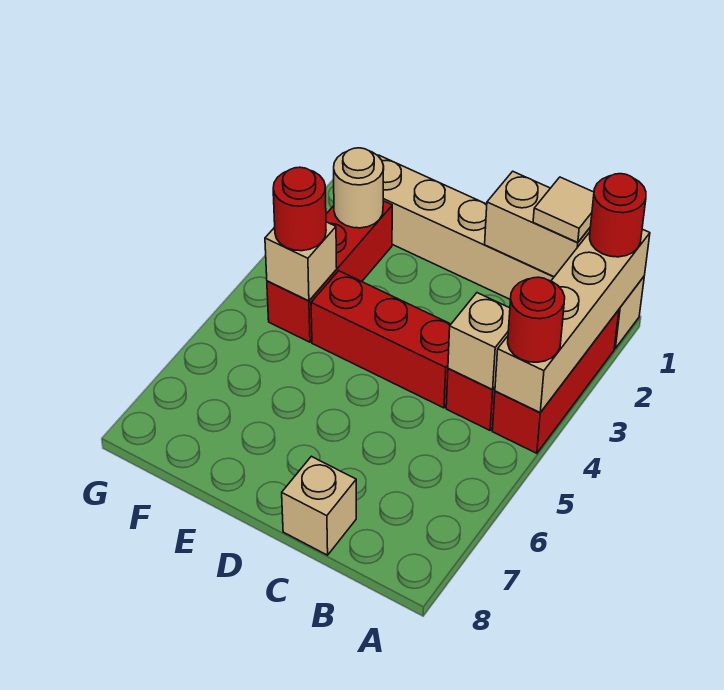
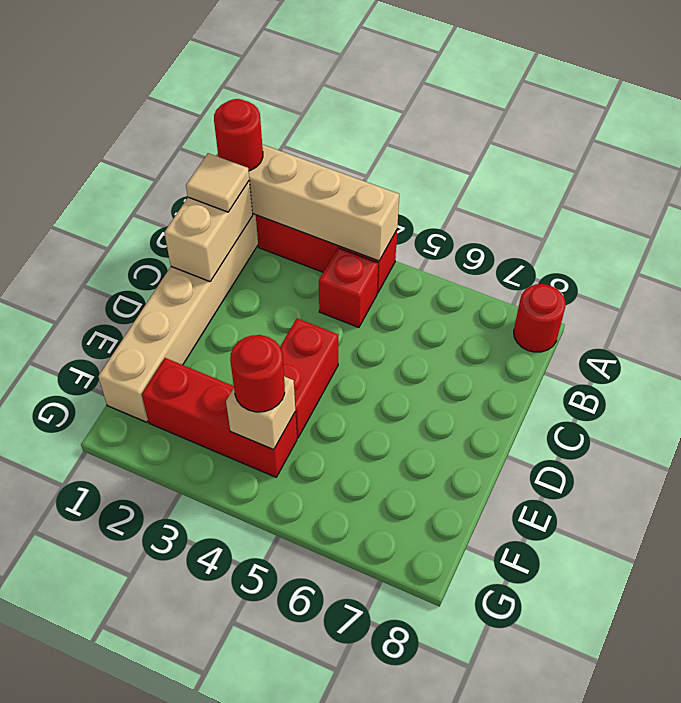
red round brick A4 level 3 -> red round brick A8 level 1
tan brick B4 level 2 -> none
red brick C4:E4 level 1 -> red brick D4:E4 level 1
tan brick C8 level 1 -> none
tan round brick F2 level 2 -> none

